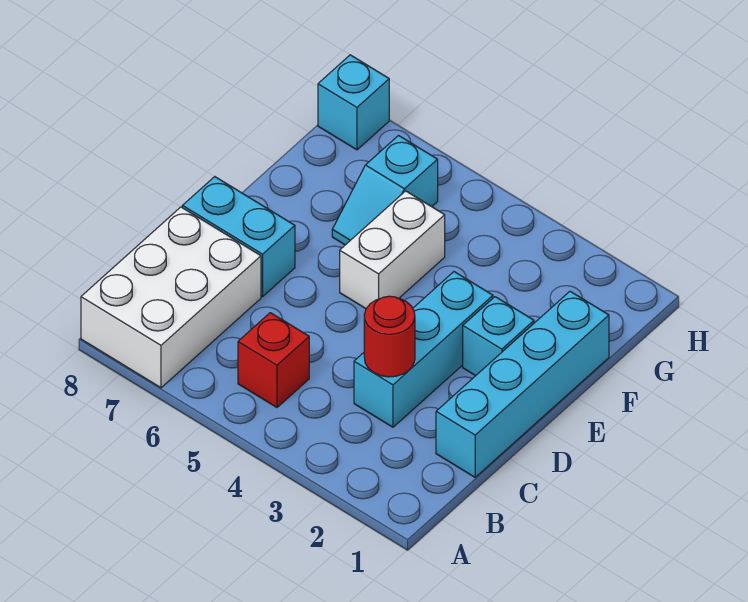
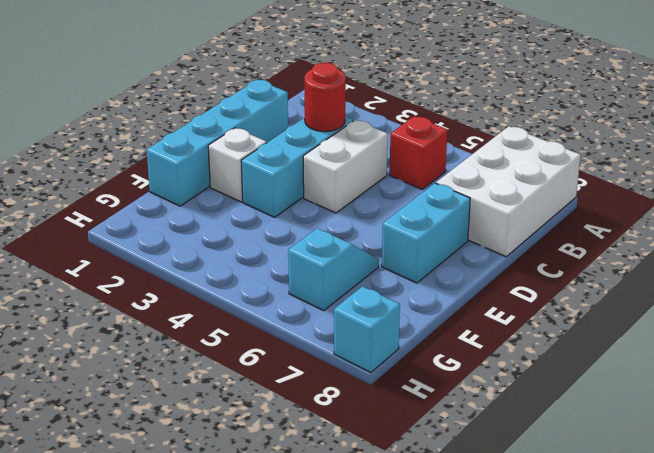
cyan brick D7:D8 level 1 -> cyan brick D7:E7 level 1
cyan brick E2 level 1 -> white brick E2 level 1
white brick E5:F5 level 1 -> white brick C4:D4 level 1

